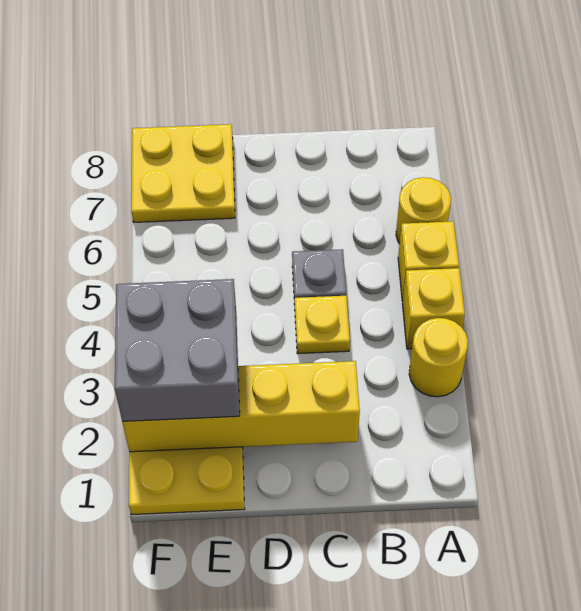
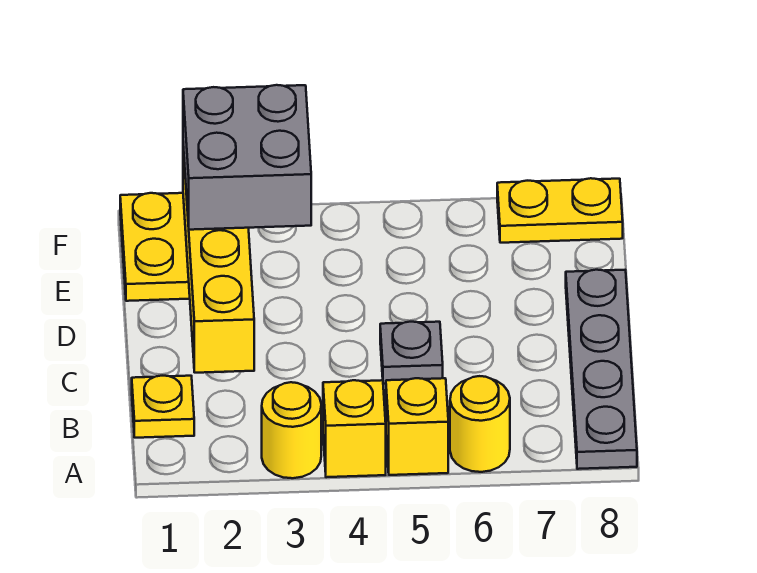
none -> grey plate A8:D8 level 1
yellow plate C4 level 1 -> yellow plate B1 level 1
yellow plate E7:F8 level 1 -> yellow plate F7:F8 level 1

